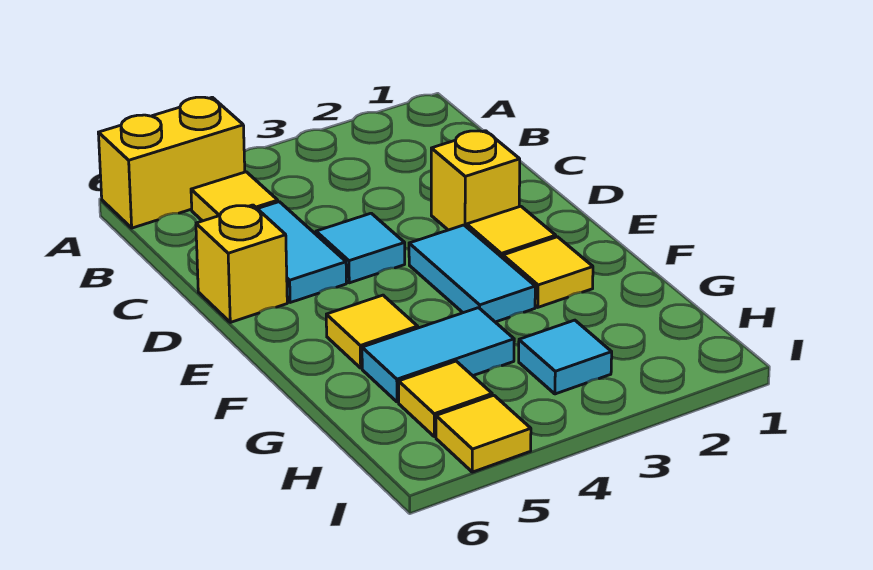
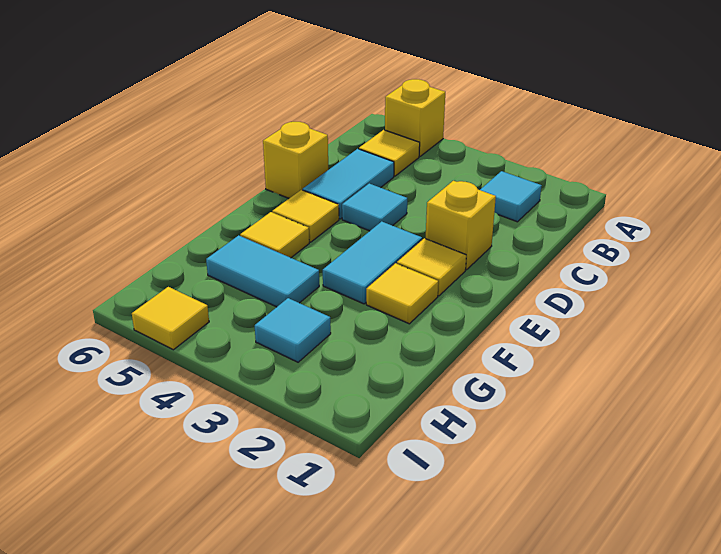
yellow brick A5:A6 level 1 -> yellow brick A5 level 1
none -> cyan tile B2 level 1
yellow tile H5 level 1 -> yellow tile E5 level 1

